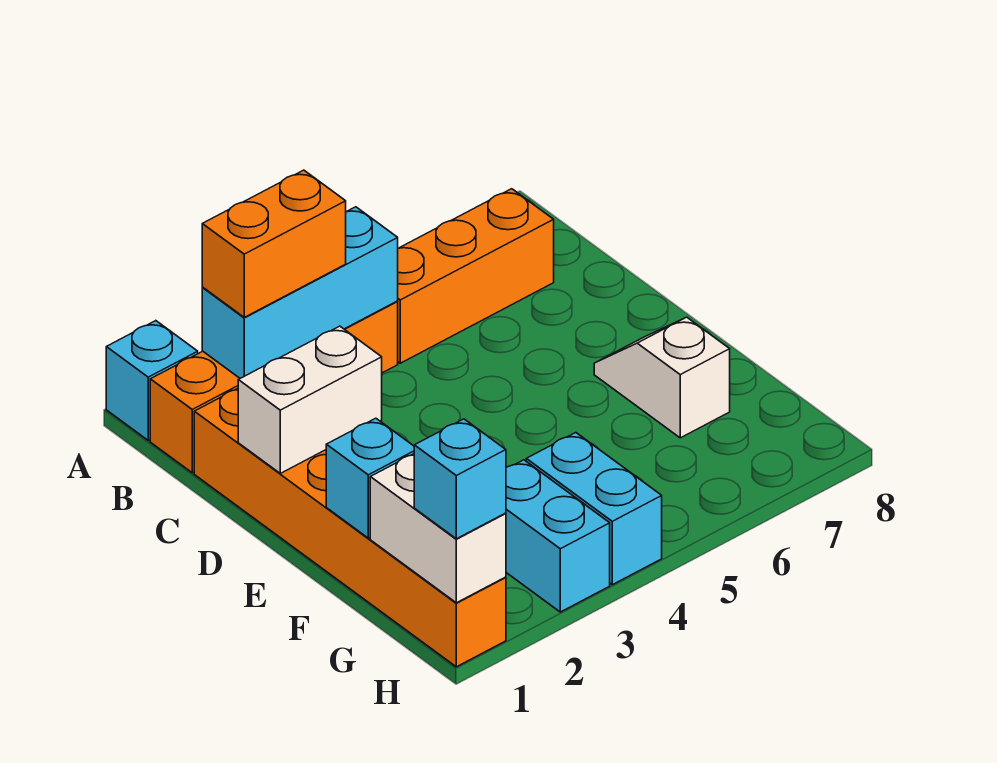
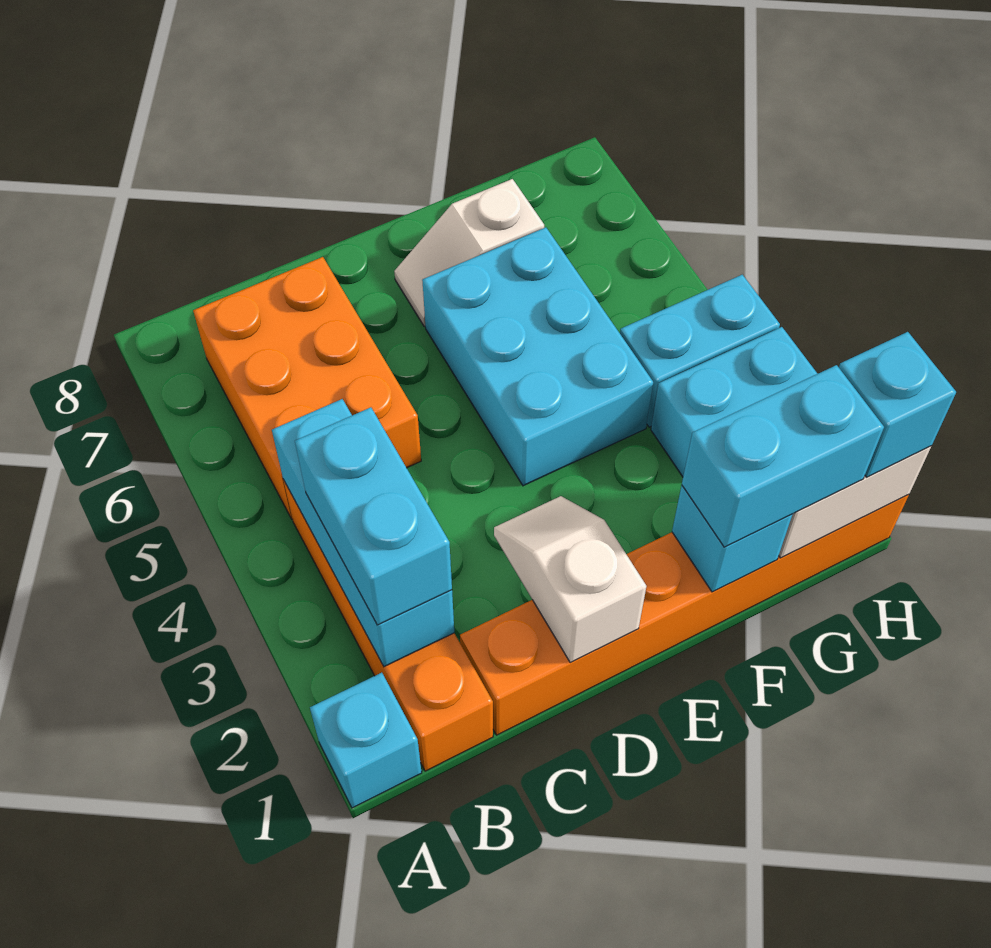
orange brick B2:B3 level 3 -> cyan brick B2:B3 level 3
orange brick B5:B7 level 1 -> orange brick B5:C7 level 1
white brick D1:D2 level 2 -> white slope D1:D2 level 2 top 1
none -> cyan brick E4:F6 level 1
none -> cyan brick F1:G1 level 3

